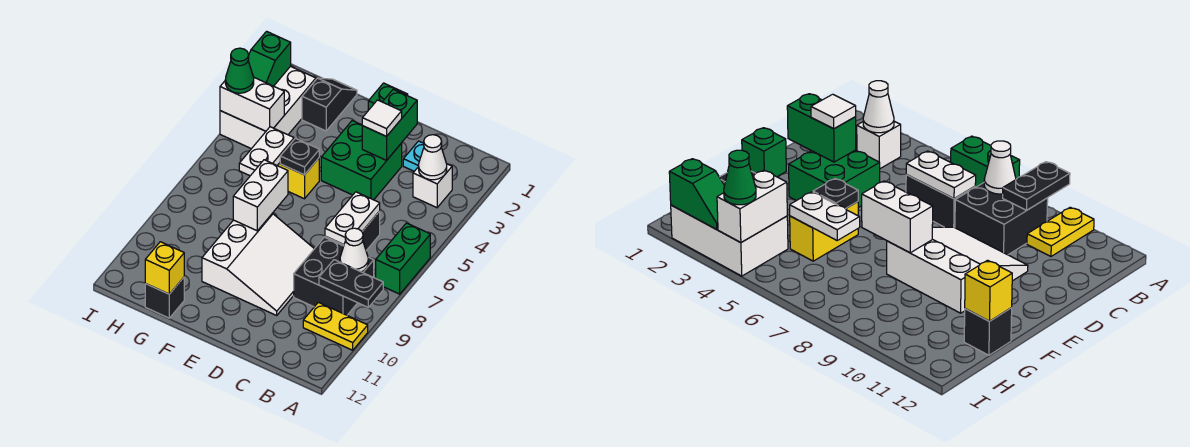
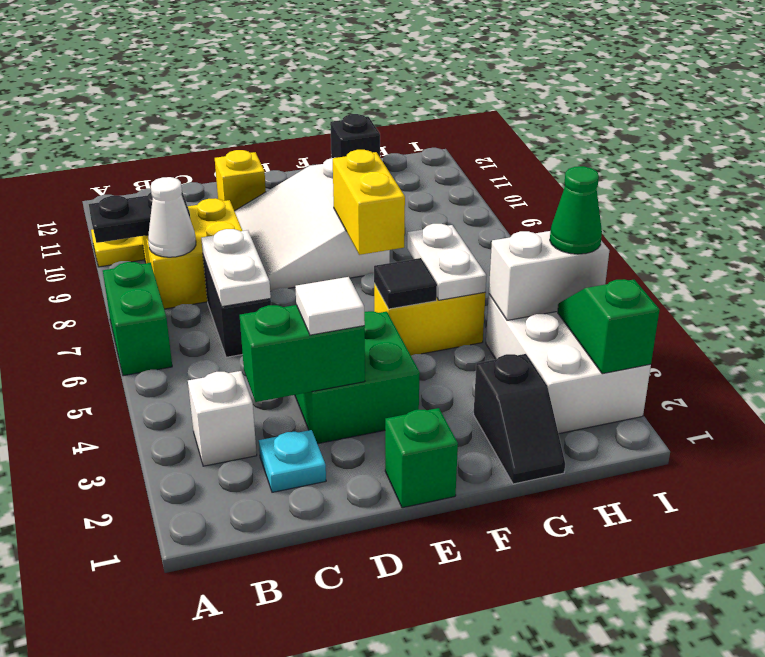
white cone B3 level 2 -> none
black brick B8:C9 level 1 -> yellow brick B8:C9 level 1
green brick D2:D3 level 2 -> green brick C3:D3 level 2
black plate F5 level 2 -> black tile F5 level 2
white brick F7:F8 level 2 -> yellow brick F7:F8 level 2
yellow brick G12 level 2 -> yellow brick D11 level 1

